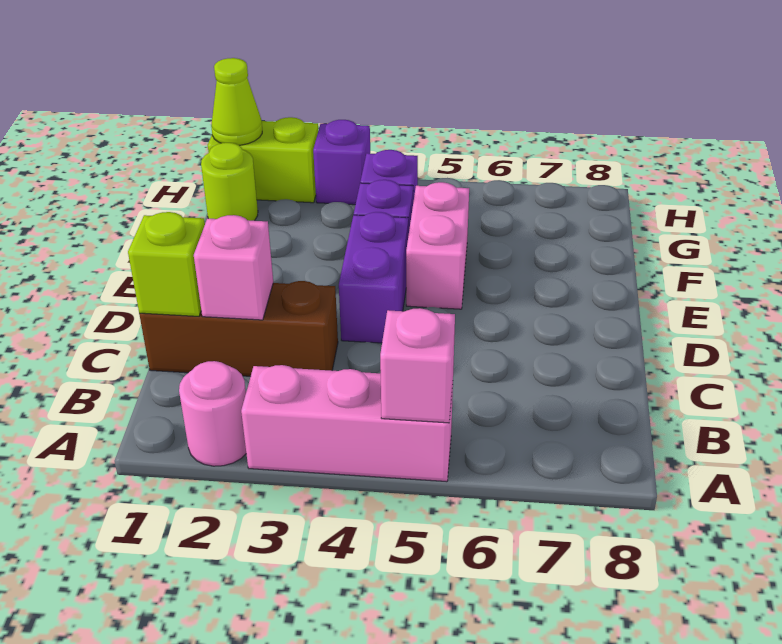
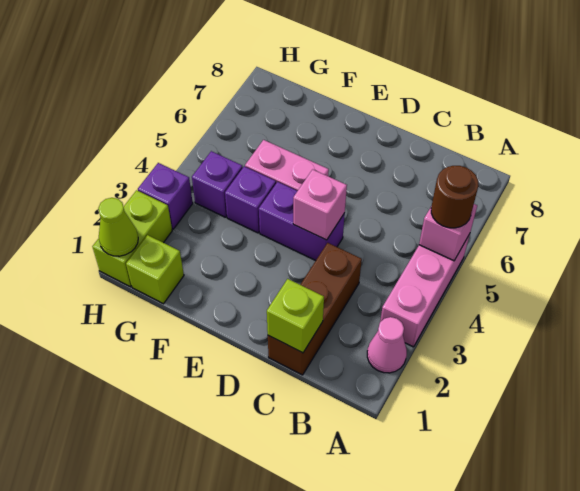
pink round brick A2 level 1 -> pink cone A2 level 1
none -> brown round brick A5 level 3
pink brick C2 level 2 -> pink brick D4 level 2
lime round brick G1 level 1 -> lime brick G1 level 1

